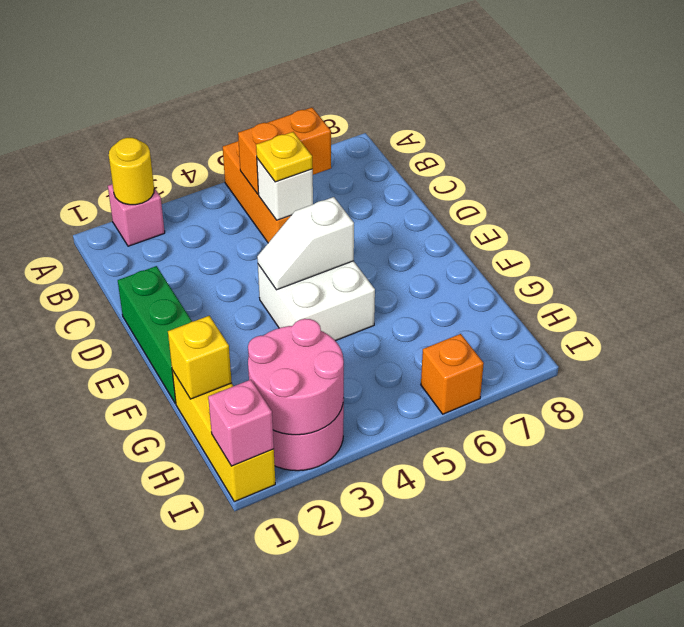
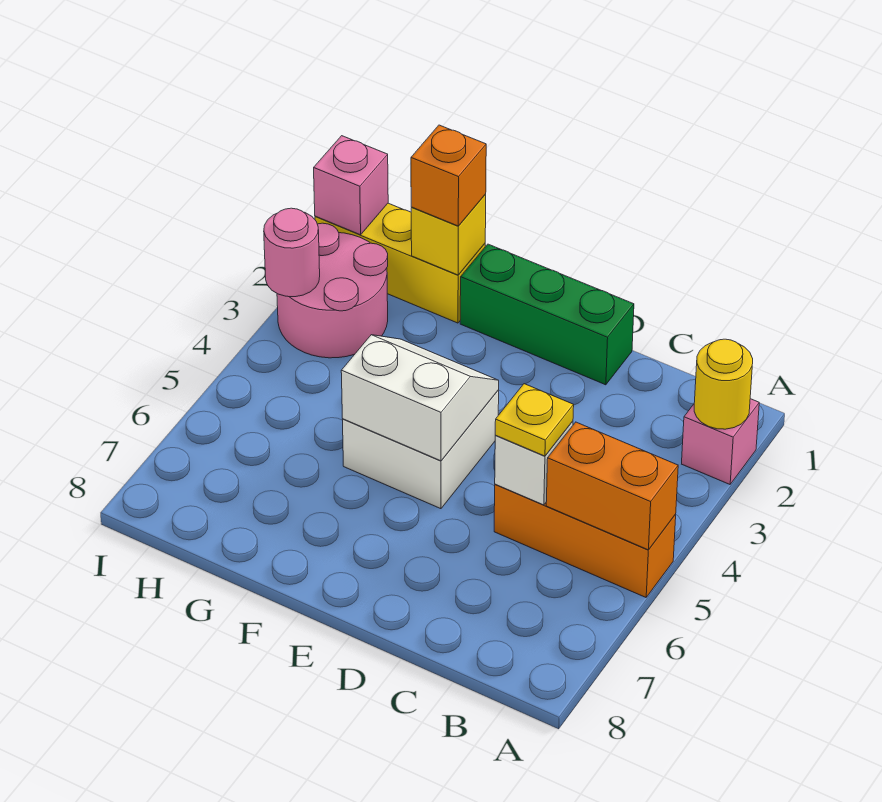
orange brick B5:B6 level 2 -> orange brick A5:B5 level 2
white slope E4:E5 level 2 top 5 -> white slope E4:F5 level 2 top 5
pink round brick H2:I3 level 2 -> pink round brick I3 level 2
orange brick I6 level 1 -> orange brick G1 level 3

